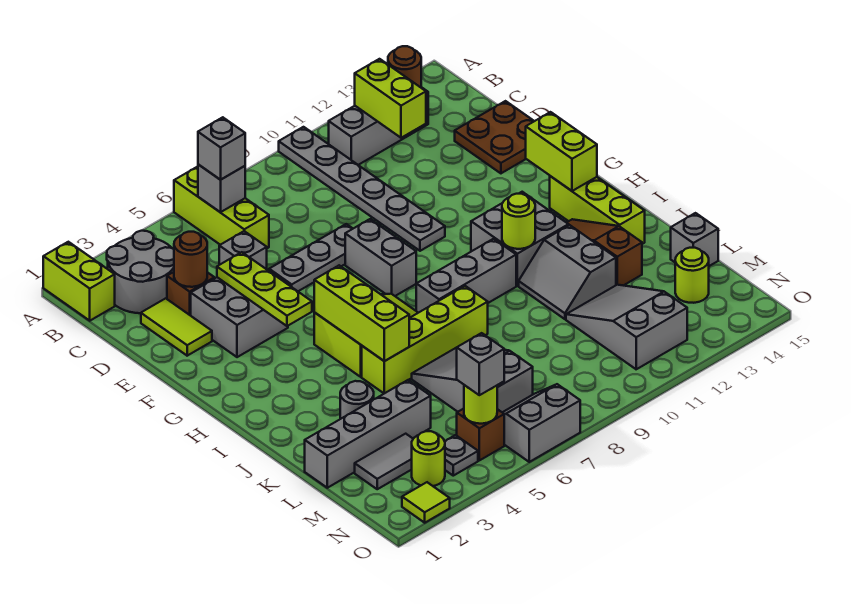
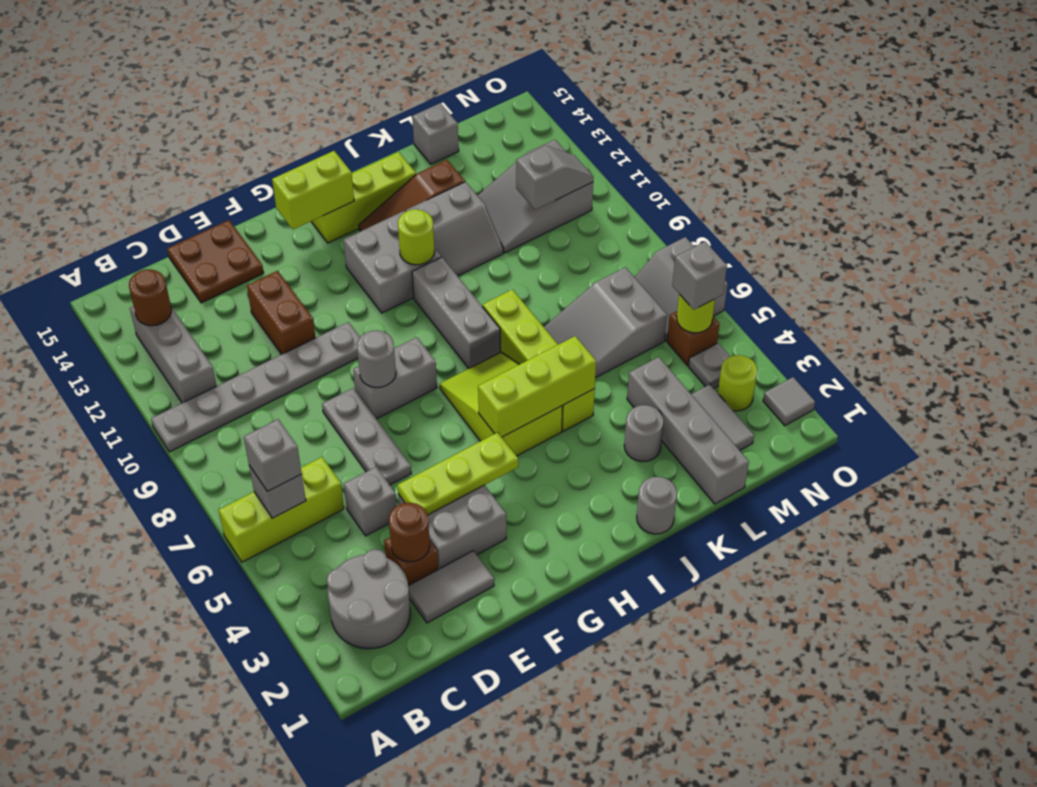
lime brick A1:B1 level 1 -> none
lime brick B12:C12 level 2 -> none
lime tile D2:E2 level 1 -> grey tile D2:E2 level 1
none -> brown brick E11:E12 level 1
none -> grey round brick F8 level 2
none -> grey round brick J1 level 1
none -> grey slope M11:N11 level 2 top M
lime round brick M14 level 1 -> none
lime tile O2 level 1 -> grey tile O2 level 1

